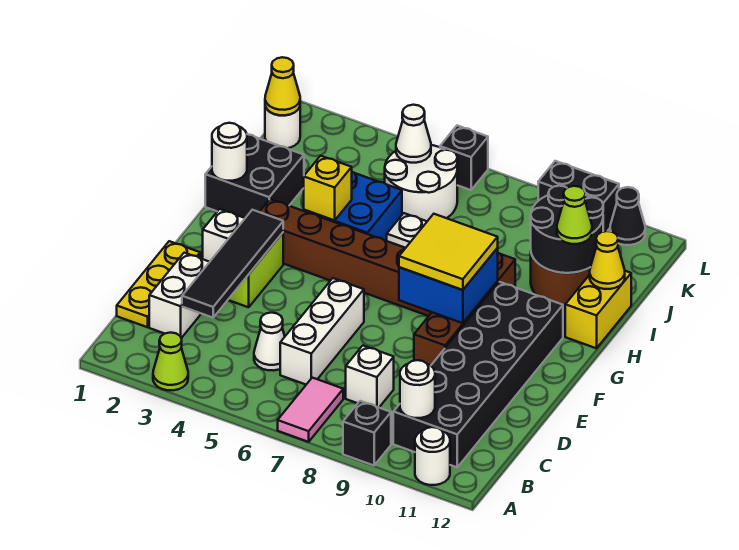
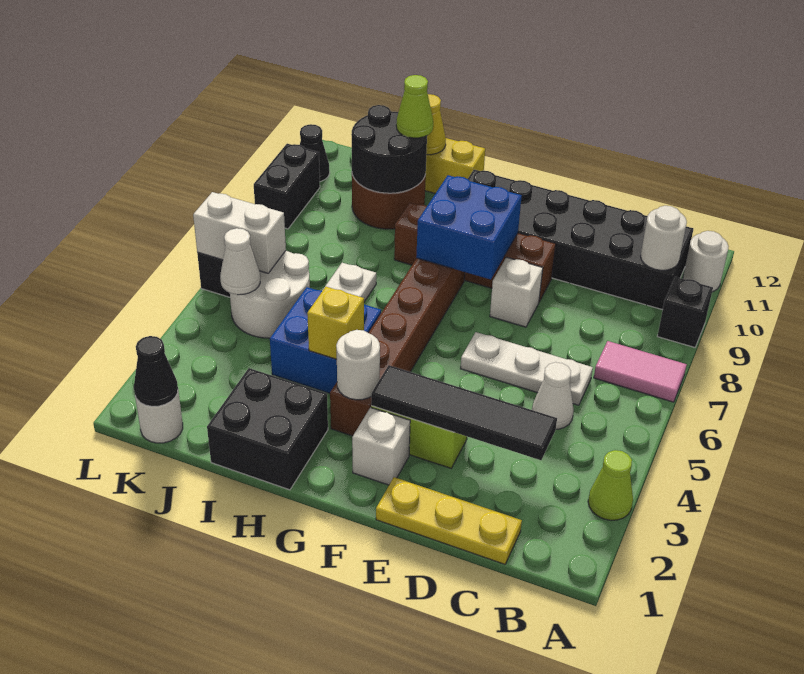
white brick C2:D2 level 1 -> white brick K6:L6 level 2
white brick C6:E6 level 1 -> white plate C6:E6 level 1
white brick C8 level 1 -> white brick E8 level 1
yellow tile F8:G9 level 3 -> none
white round brick H1 level 2 -> white round brick G3 level 2
yellow cone K1 level 2 -> black cone K1 level 2

